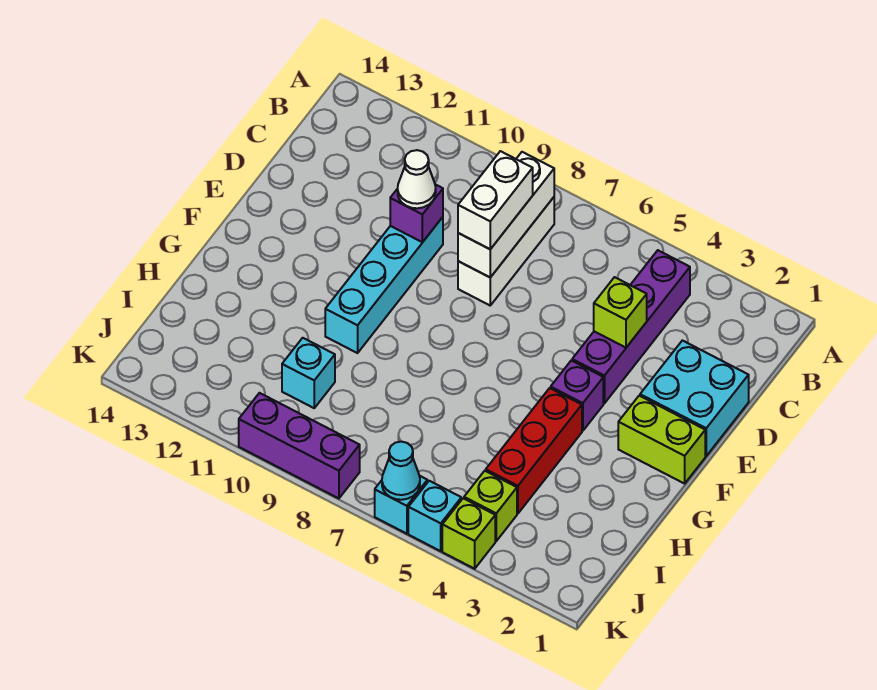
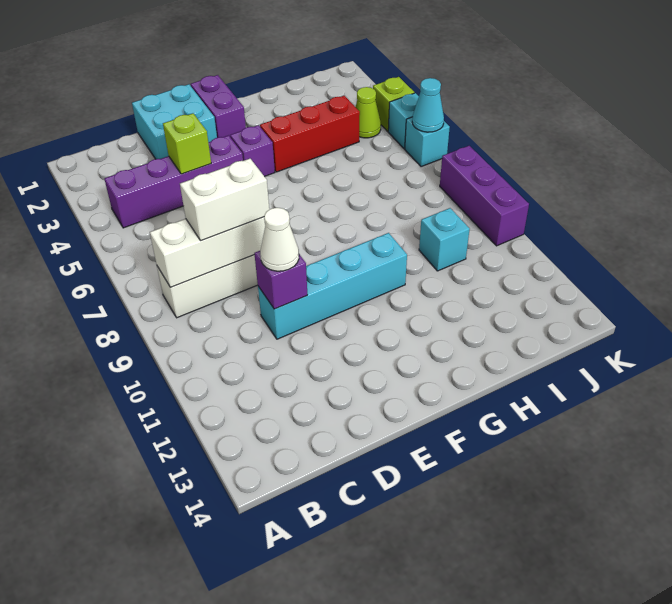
lime brick F1:F2 level 1 -> purple brick F1:F2 level 1
lime brick J4 level 1 -> lime cone J4 level 1

